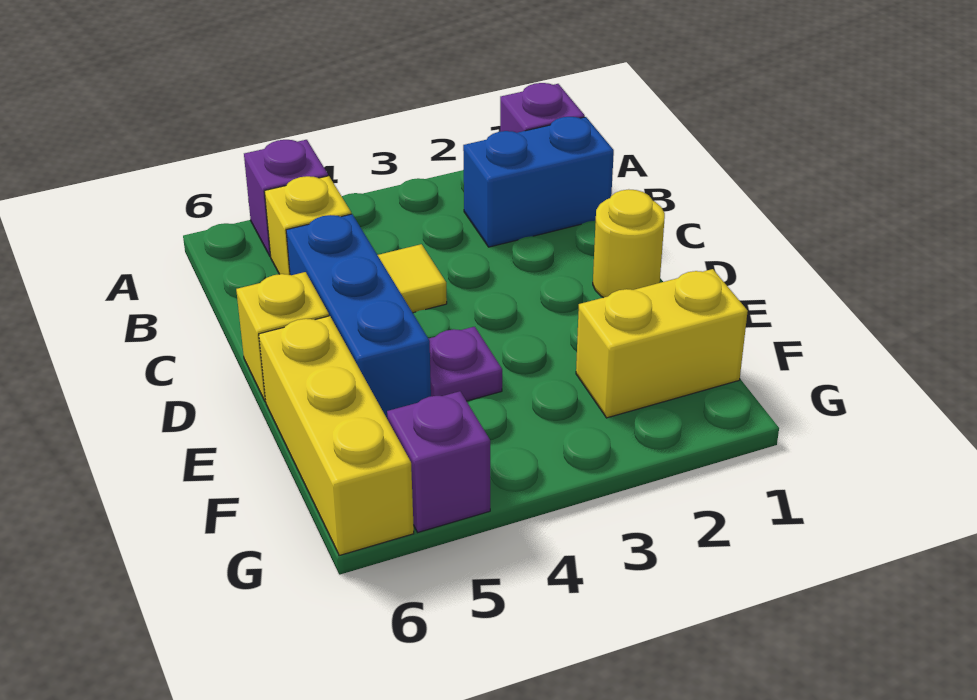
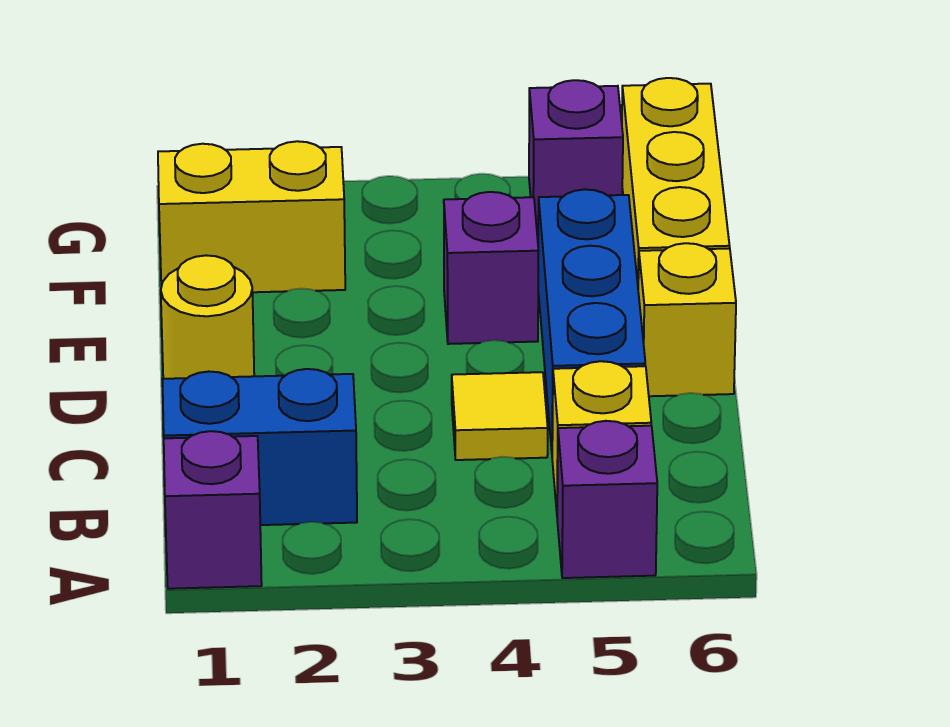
purple plate E4 level 1 -> purple brick E4 level 1

